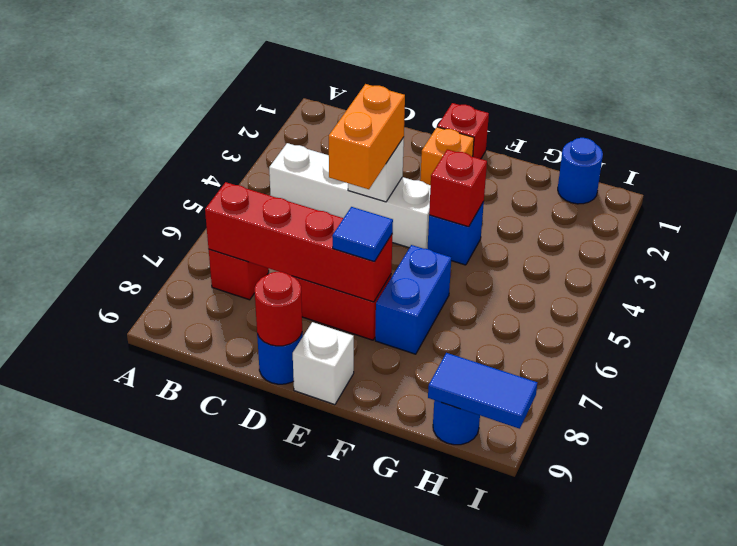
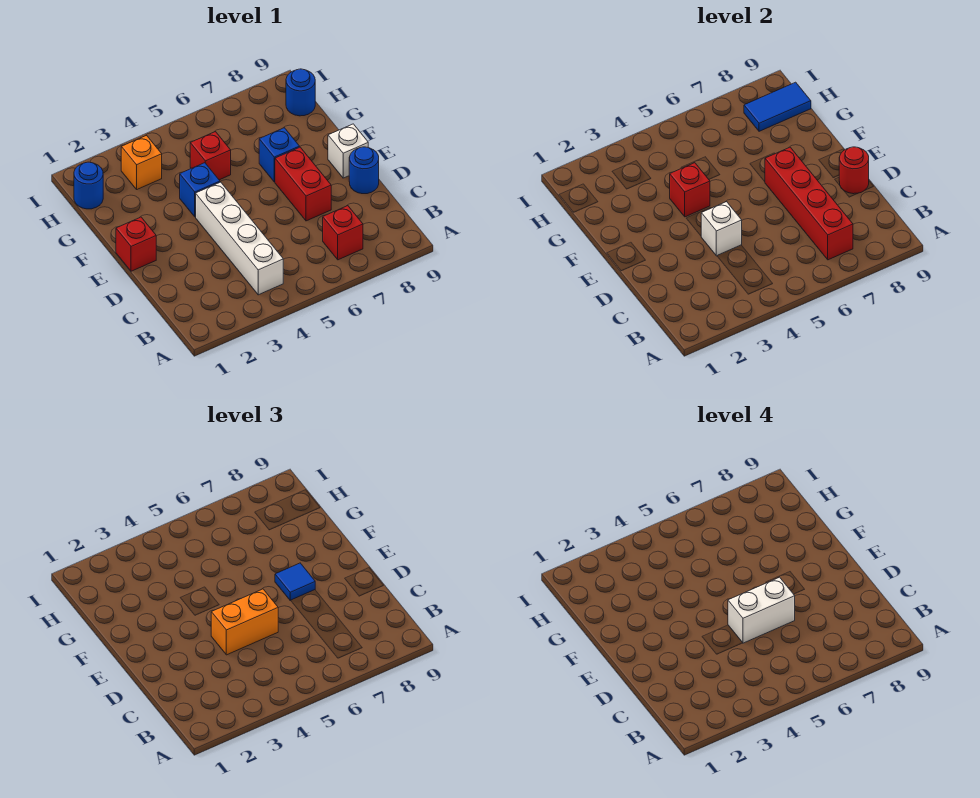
none -> white brick D5:D6 level 4
orange brick E2 level 1 -> orange brick H3 level 1
blue brick F6:F7 level 1 -> blue brick F7 level 1
none -> red brick G5 level 1
blue tile H9:I9 level 2 -> blue tile H8:H9 level 2

